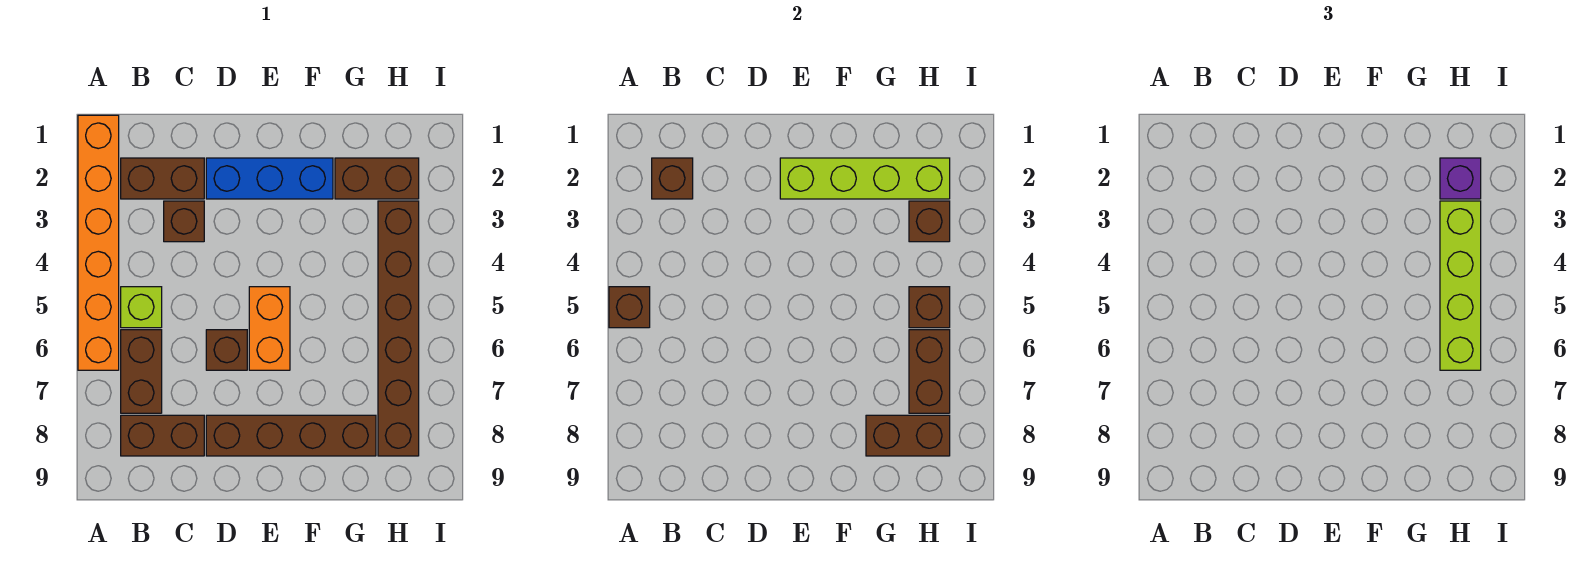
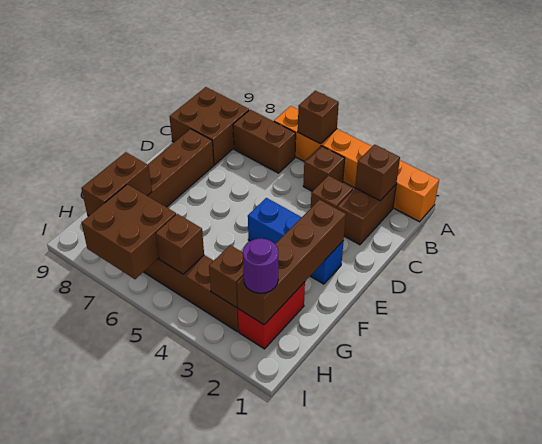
lime brick B5 level 1 -> none
brown brick B8:C8 level 1 -> brown brick B8:C9 level 1
blue brick D2:F2 level 1 -> blue brick E2:E4 level 1
brown brick D6 level 1 -> brown brick B4 level 1
lime brick E2:H2 level 2 -> brown brick E2:H2 level 2
orange brick E5:E6 level 1 -> none
brown brick G2:H2 level 1 -> red brick G2:H2 level 1
purple brick H2 level 3 -> purple round brick H2 level 3
lime brick H3:H6 level 3 -> none
brown brick H6:H7 level 2 -> brown brick H6:I7 level 2

